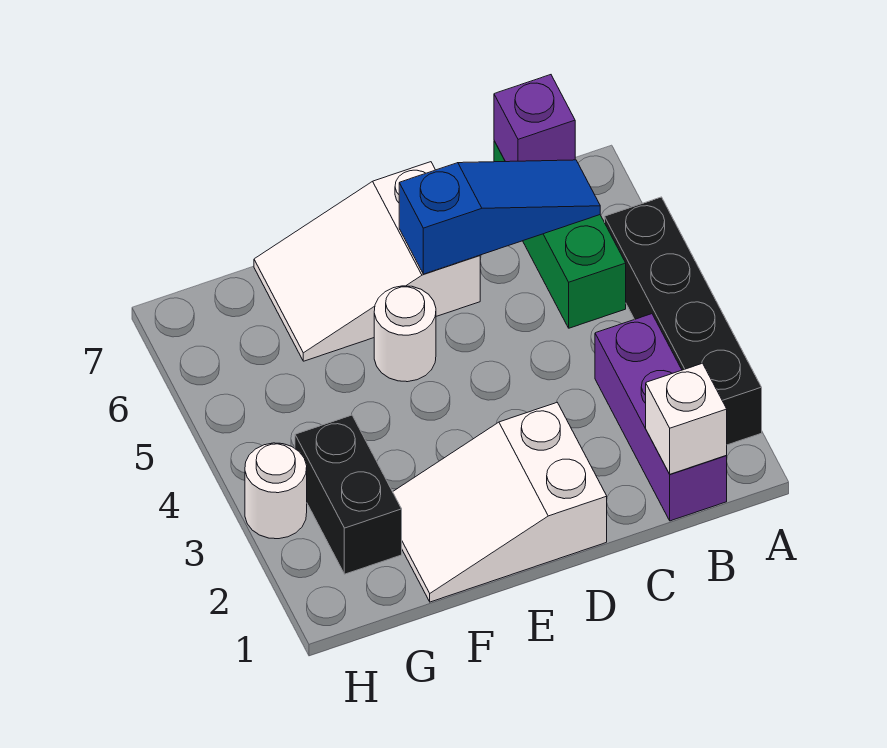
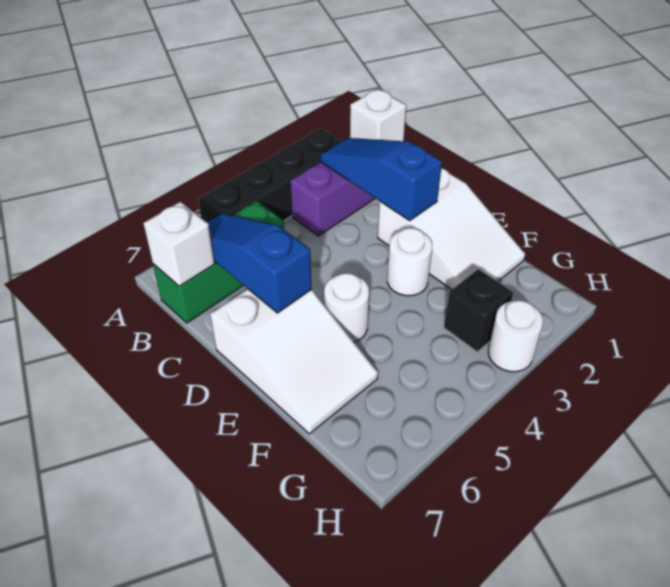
none -> blue slope B2:D2 level 2 top D
purple brick B7 level 2 -> white brick B7 level 2
none -> white round brick E3 level 1
black brick G2:G3 level 1 -> black brick G3 level 1

